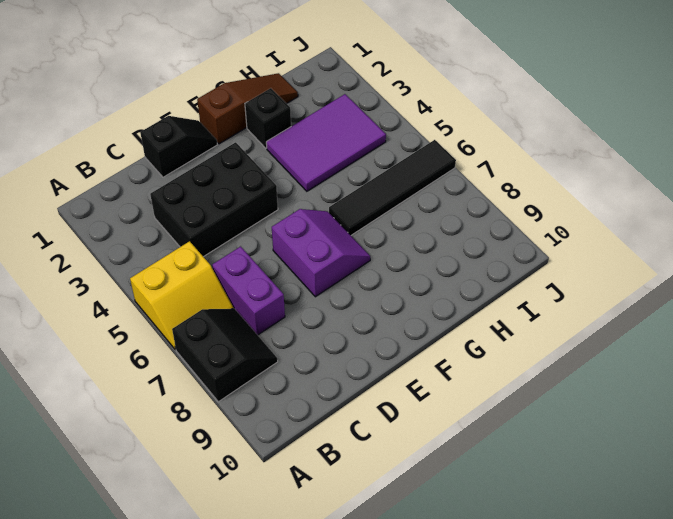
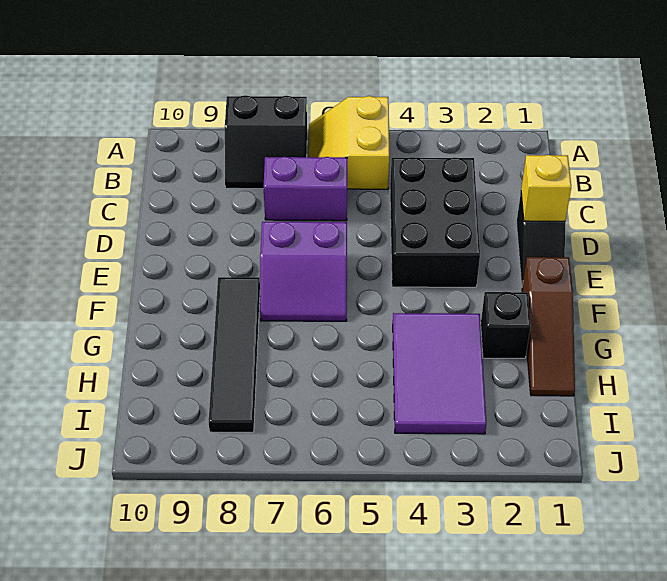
none -> yellow brick D1 level 2
black tile G6:J6 level 1 -> black tile F8:I8 level 1

